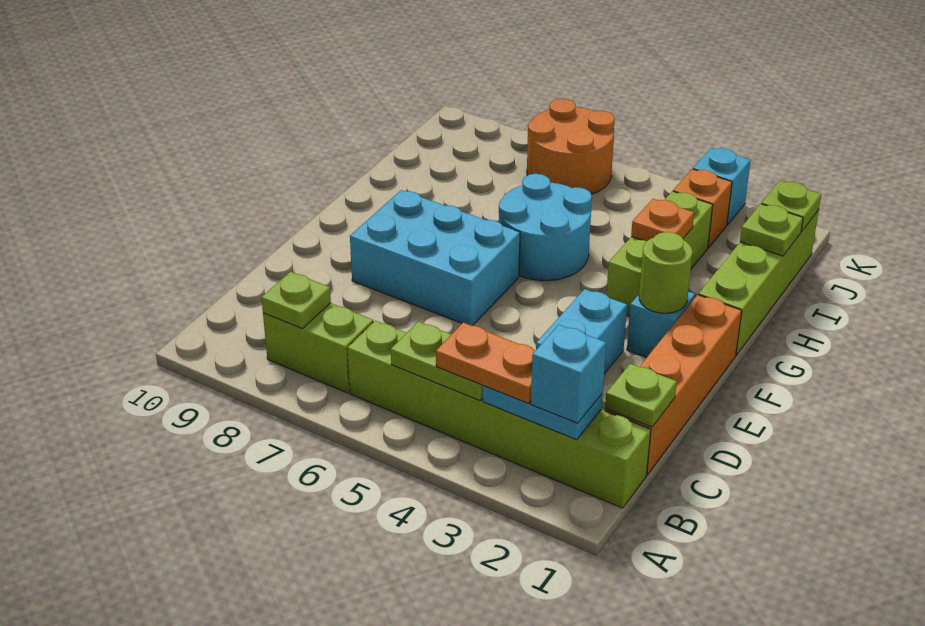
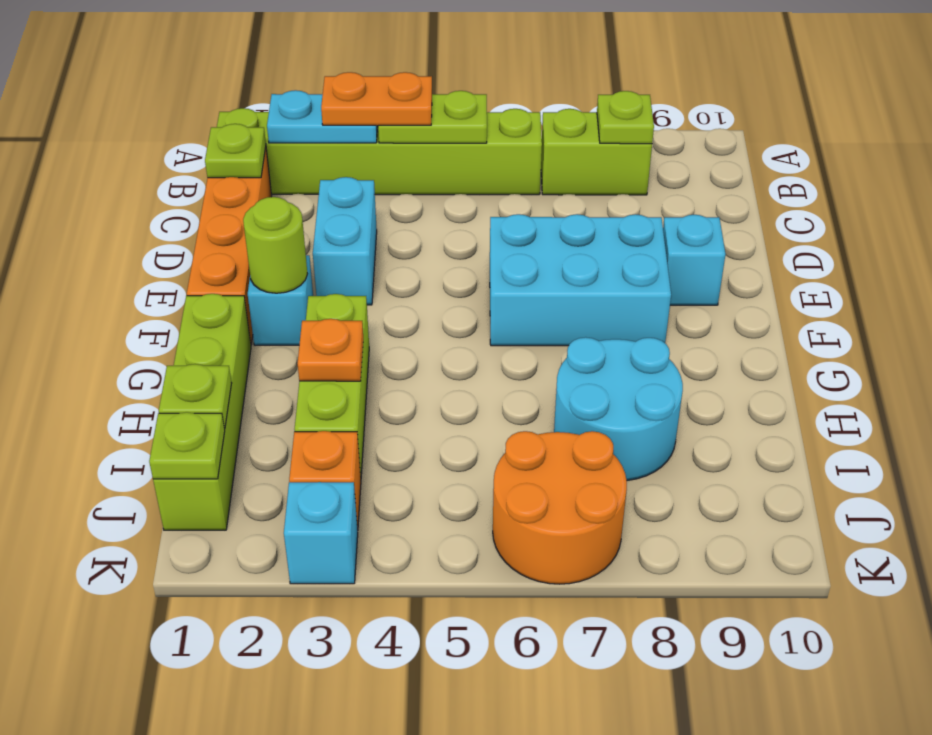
cyan brick B2 level 3 -> cyan brick E9 level 1
cyan round brick G5:H6 level 1 -> cyan round brick H7:I8 level 1

